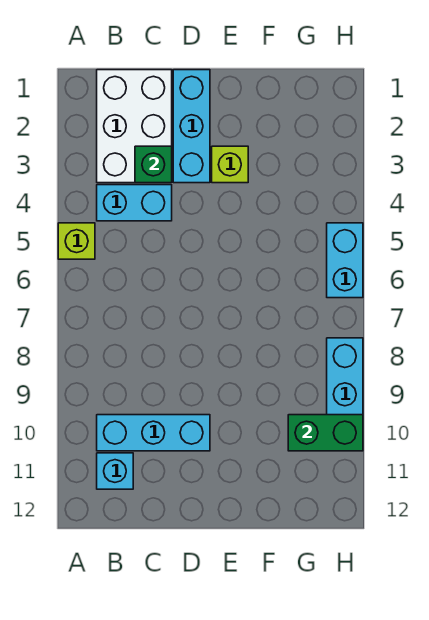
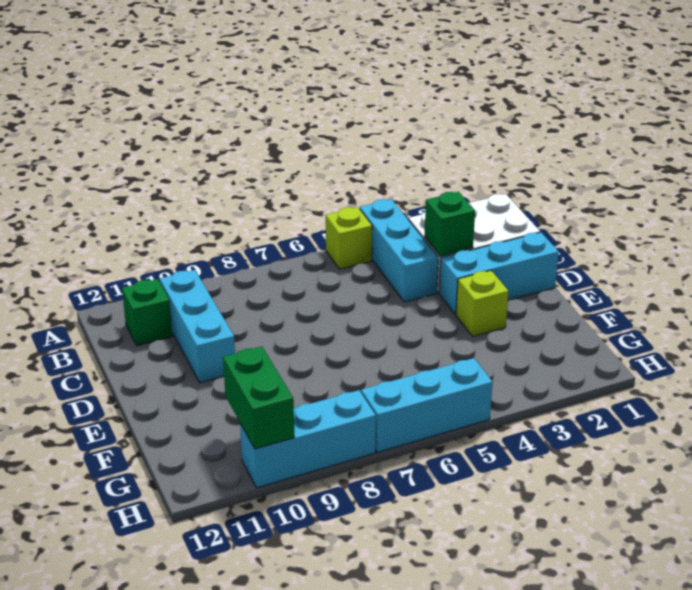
cyan brick B4:C4 level 1 -> cyan brick A4:C4 level 1
cyan brick B11 level 1 -> green brick B11 level 1
cyan brick H5:H6 level 1 -> cyan brick H5:H7 level 1

